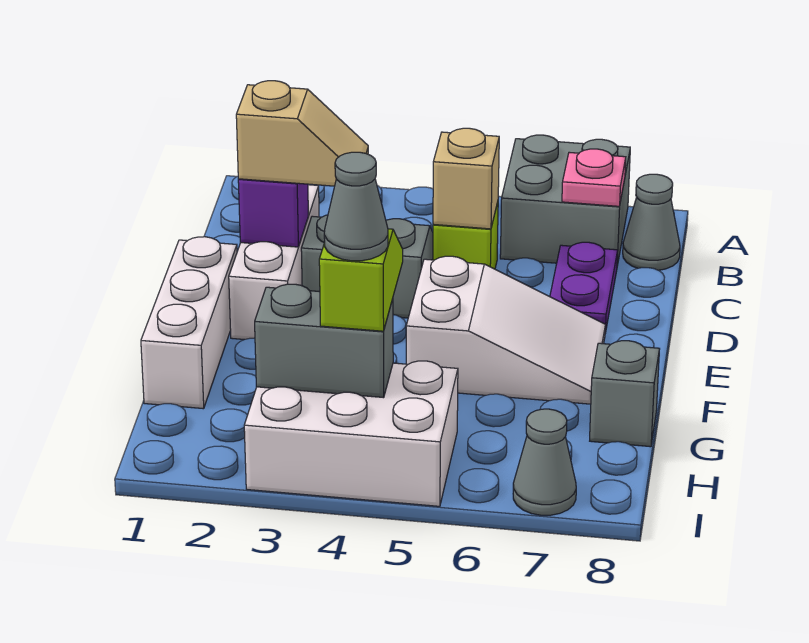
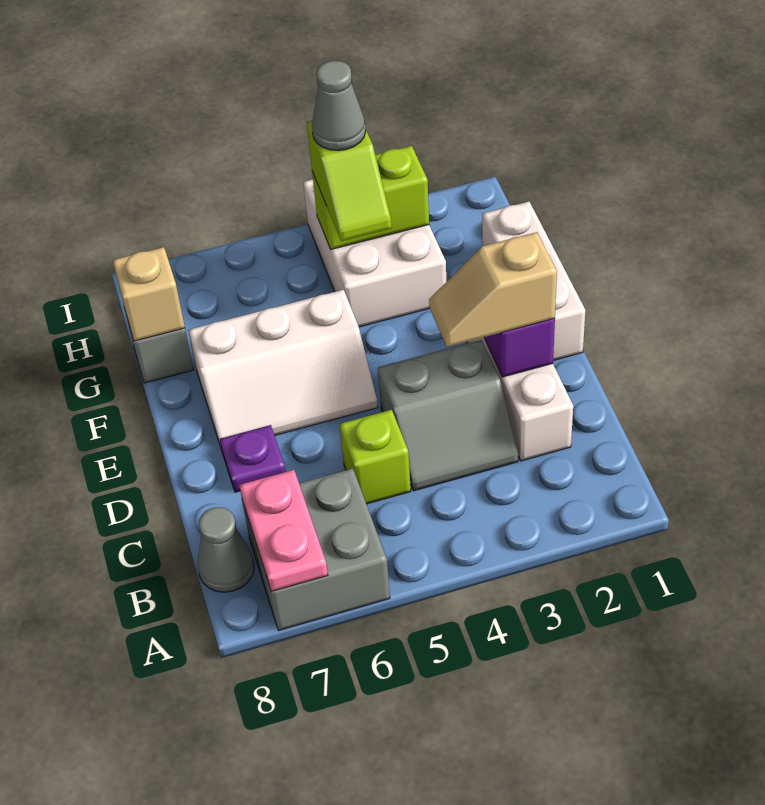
pink plate B7 level 2 -> pink plate A7:B7 level 2
tan brick C5 level 2 -> tan brick G8 level 2
purple plate C7:D7 level 1 -> purple plate D7 level 1
white slope E5:F7 level 1 top 5 -> white slope E5:F7 level 1 top F
white brick H3:I5 level 1 -> white brick G3:I4 level 1
grey brick H3:H4 level 2 -> lime brick H3:H4 level 2
grey cone I7 level 1 -> none

